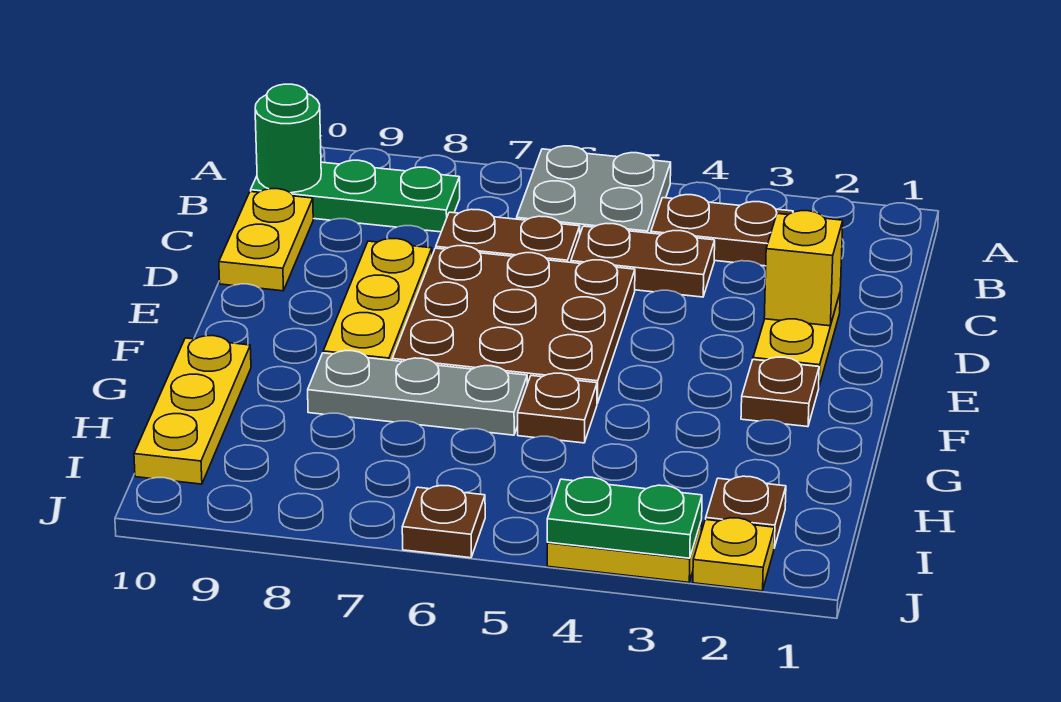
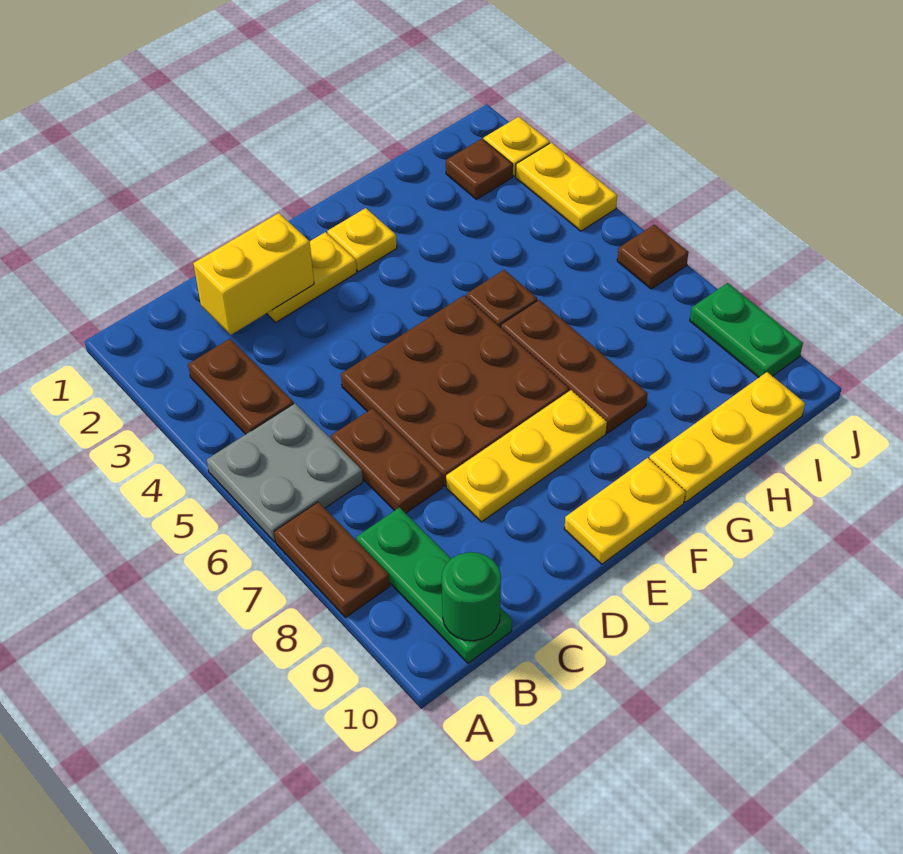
brown plate C4:C5 level 1 -> brown plate A7:A8 level 1
yellow plate C10:D10 level 1 -> yellow plate E10:F10 level 1
yellow brick D2 level 2 -> yellow brick C2:D2 level 2
brown plate F2 level 1 -> yellow plate F2 level 1
grey plate G6:G8 level 1 -> brown plate G6:G8 level 1
green plate J3:J4 level 2 -> green plate J8:J9 level 1

